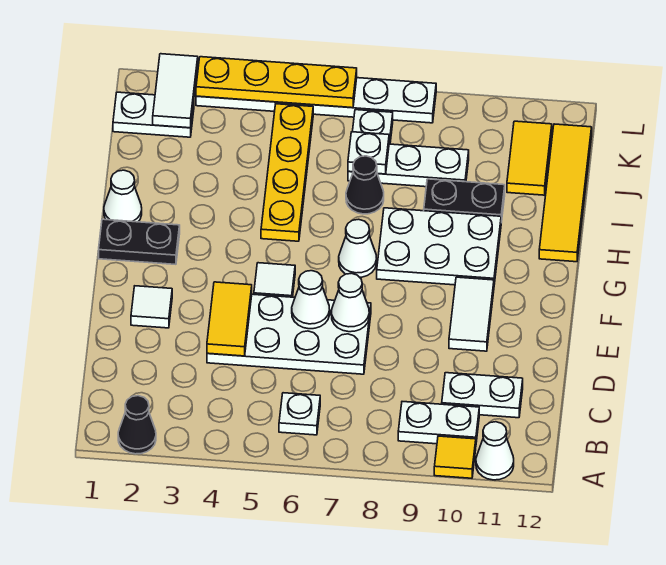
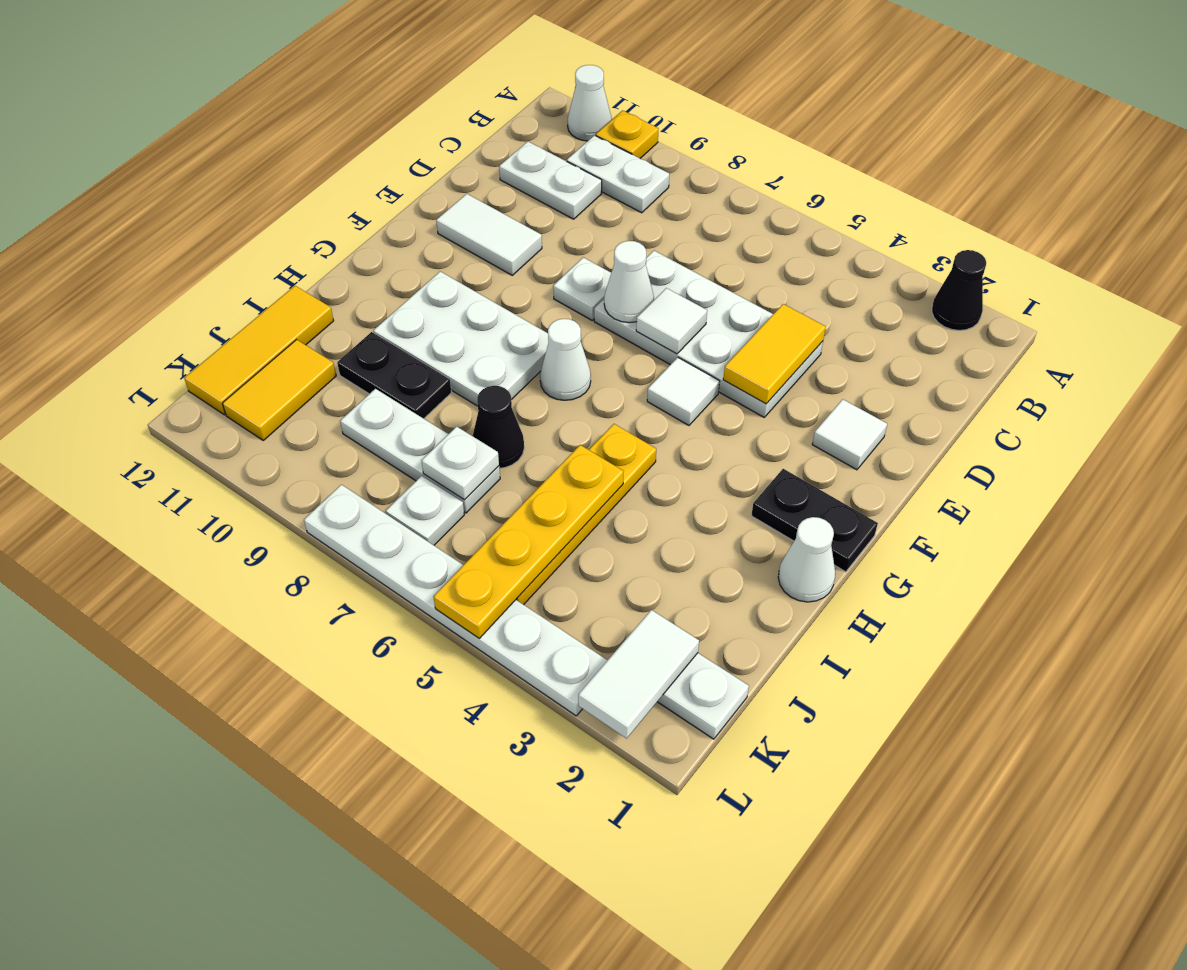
yellow tile A10 level 1 -> yellow plate A10 level 1
white plate B6 level 1 -> white plate E8 level 1
white cone E6 level 2 -> white tile E6 level 2
white tile E10:F10 level 1 -> white tile E10:E11 level 1
yellow tile H12:K12 level 1 -> yellow tile I12:K12 level 1
yellow plate L3:L6 level 2 -> yellow plate I5:L5 level 2

